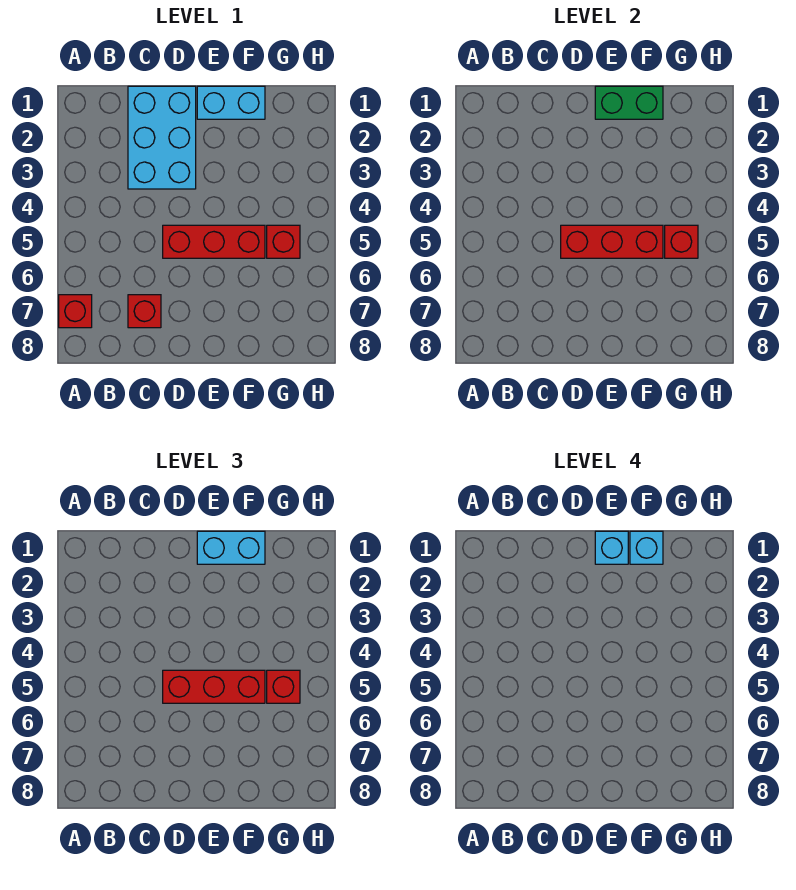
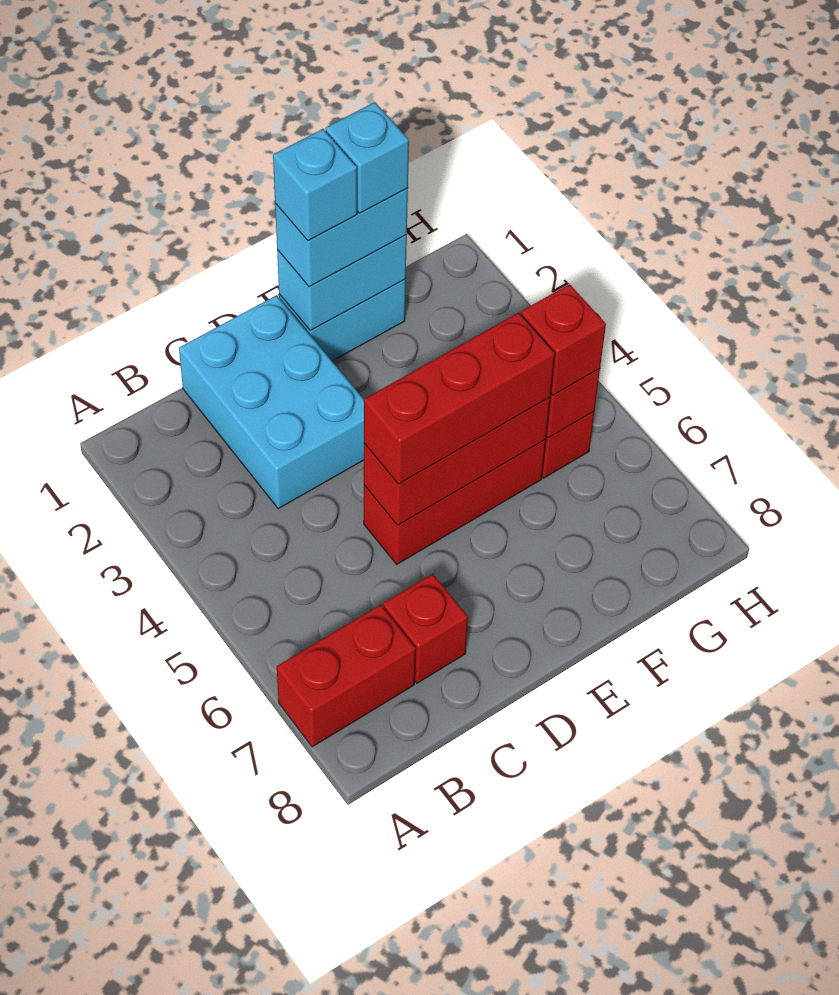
red brick A7 level 1 -> red brick A7:B7 level 1
green brick E1:F1 level 2 -> cyan brick E1:F1 level 2

